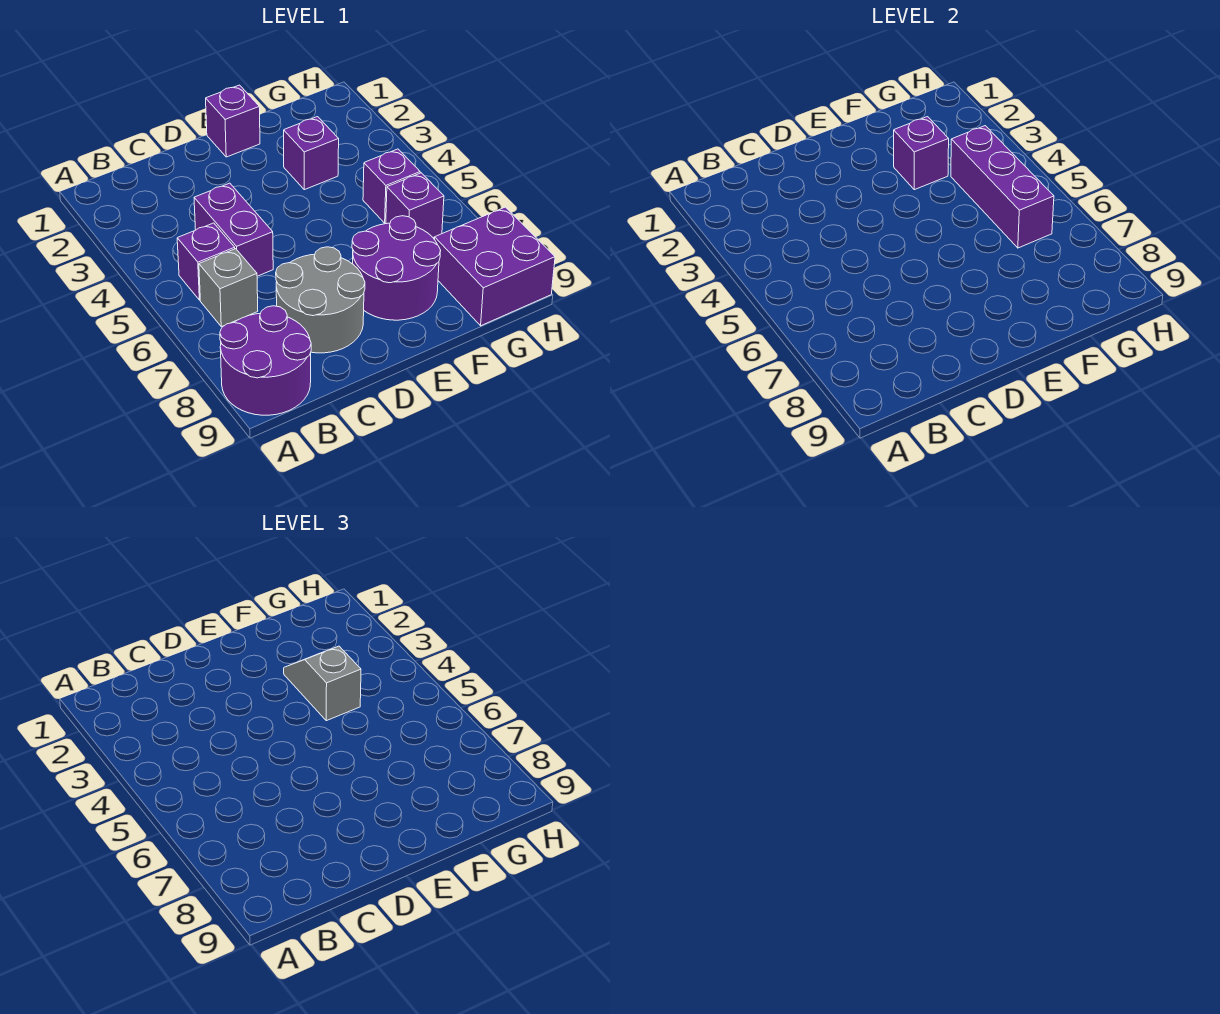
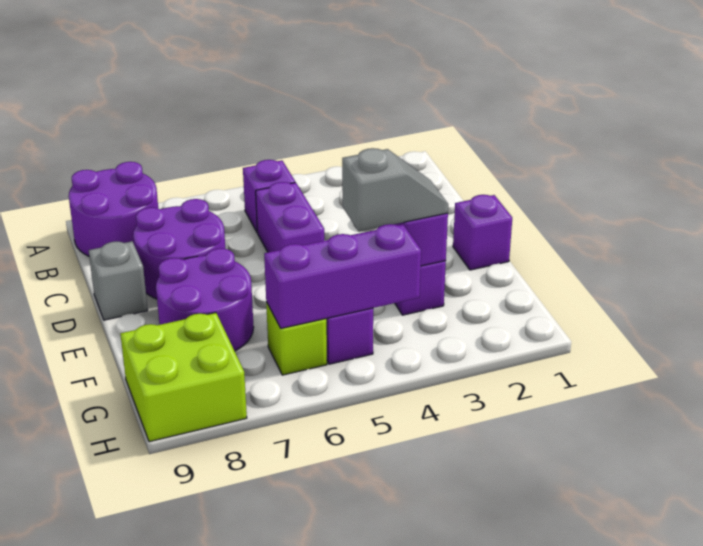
grey brick B6 level 1 -> grey brick D9 level 1
purple brick C4:C5 level 1 -> purple brick C5:D5 level 1
grey round brick C7:D8 level 1 -> purple round brick C7:D8 level 1
purple brick G6 level 1 -> lime brick G6 level 1
purple brick G8:H9 level 1 -> lime brick G8:H9 level 1

